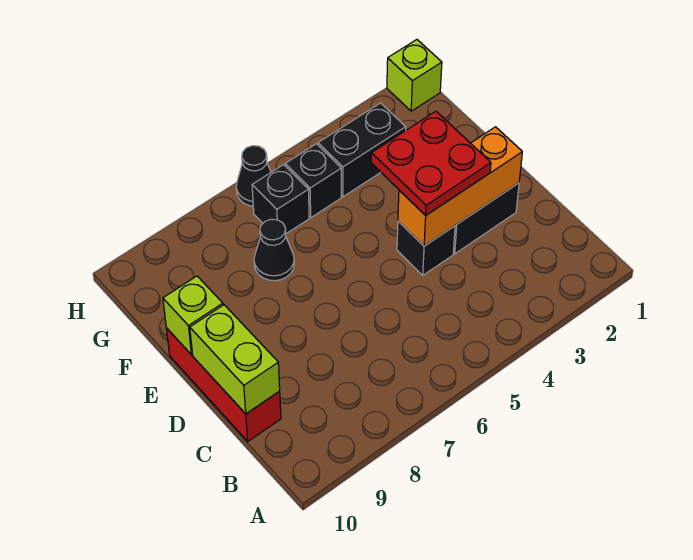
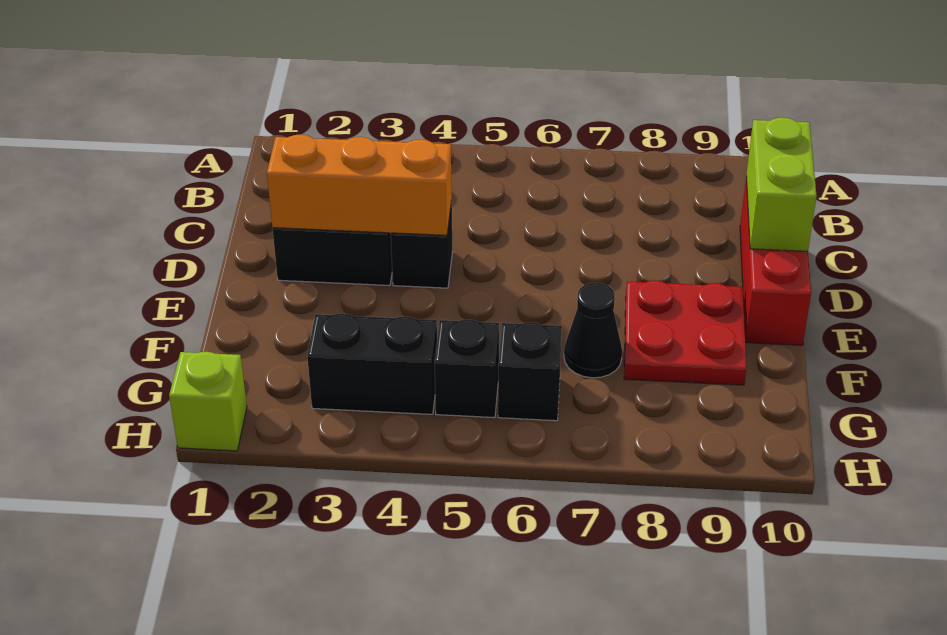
red plate D3:E4 level 3 -> red plate E8:F9 level 1
lime brick E10 level 2 -> none
black cone H6 level 1 -> none

